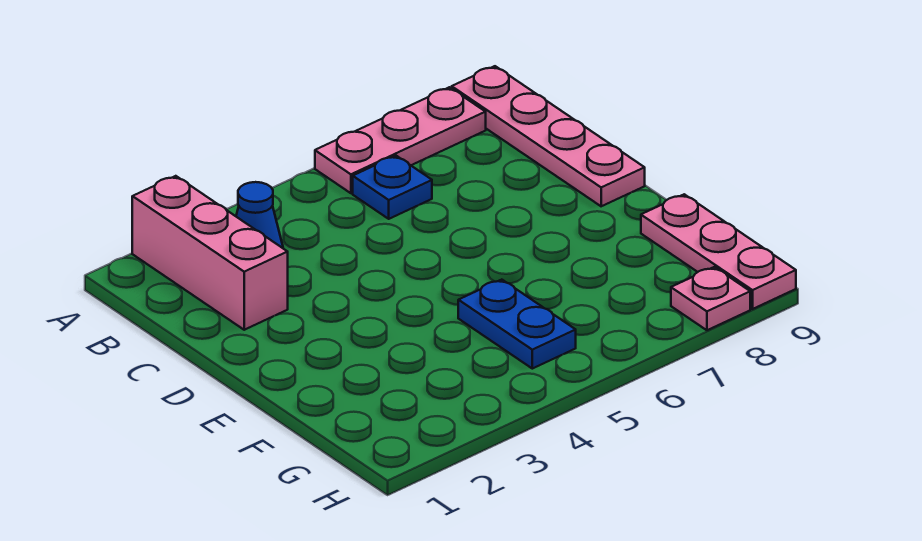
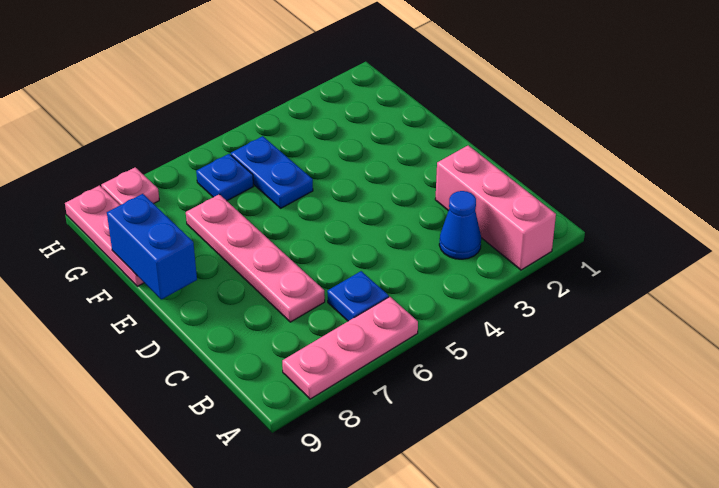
pink plate A9:D9 level 1 -> pink plate C7:F7 level 1
none -> blue brick E9:F9 level 2
none -> blue plate G6 level 1

